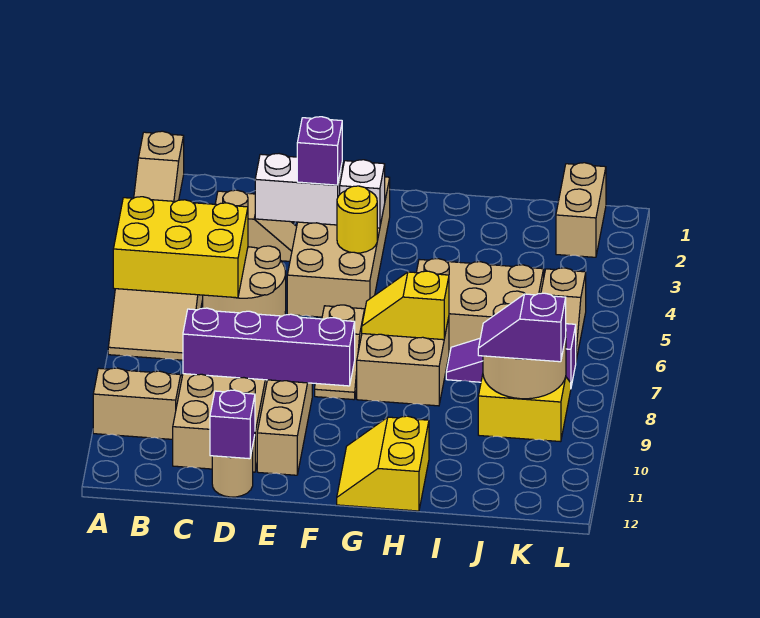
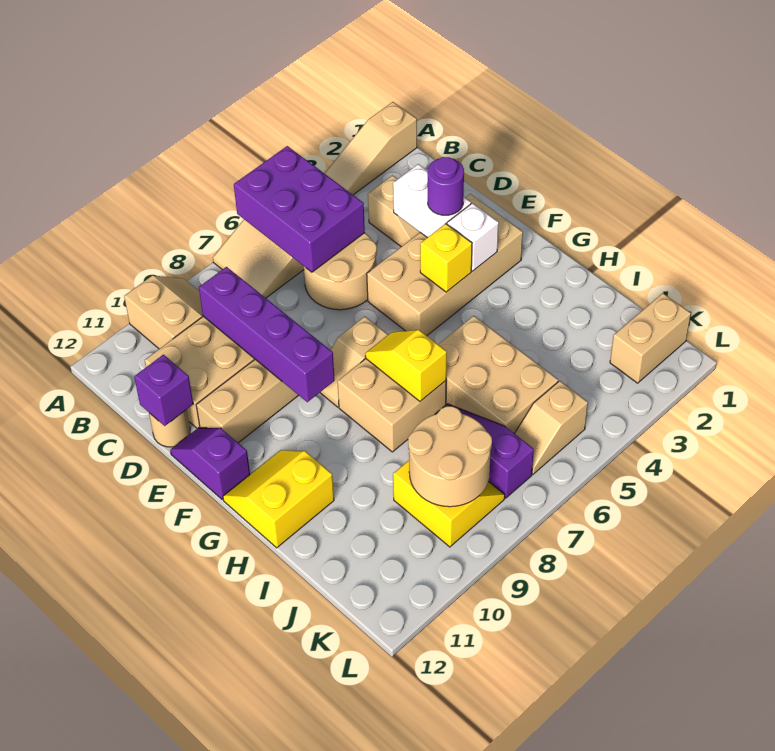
yellow brick A5:C6 level 2 -> purple brick A5:C6 level 2
purple brick E3 level 3 -> purple round brick E3 level 3
yellow round brick F4 level 2 -> yellow brick F4 level 2
purple slope J9:K9 level 3 top K -> purple slope E12:F12 level 1 top F

